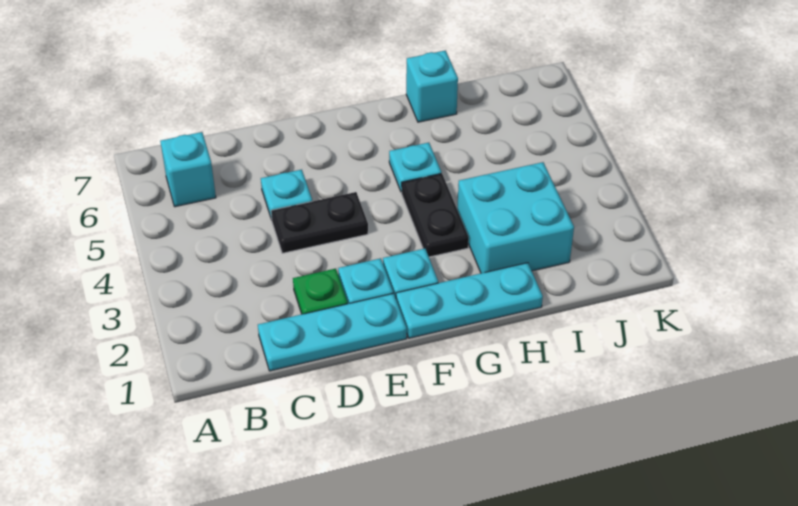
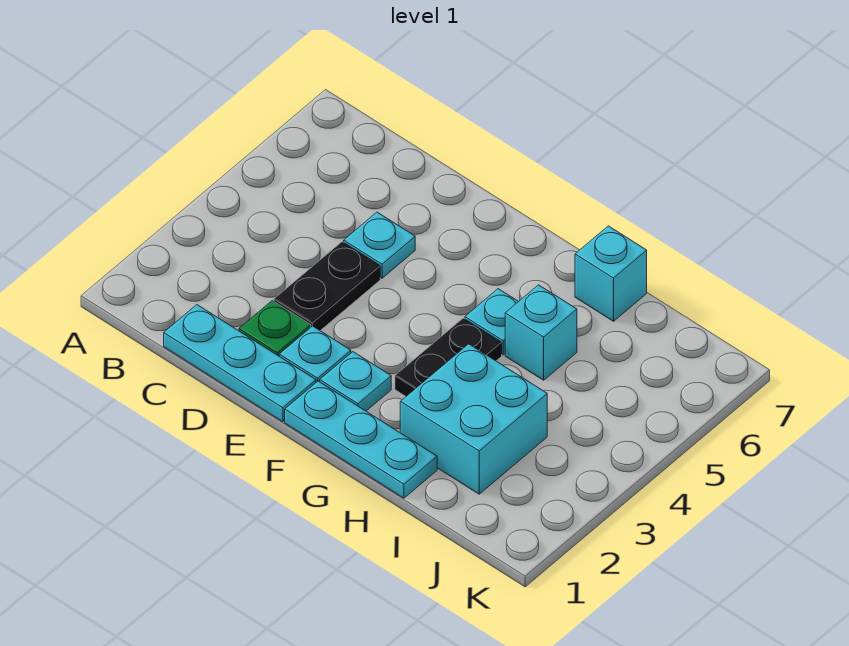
cyan brick B6 level 1 -> cyan brick H5 level 1
black plate D4:E4 level 1 -> black plate D3:D4 level 1

